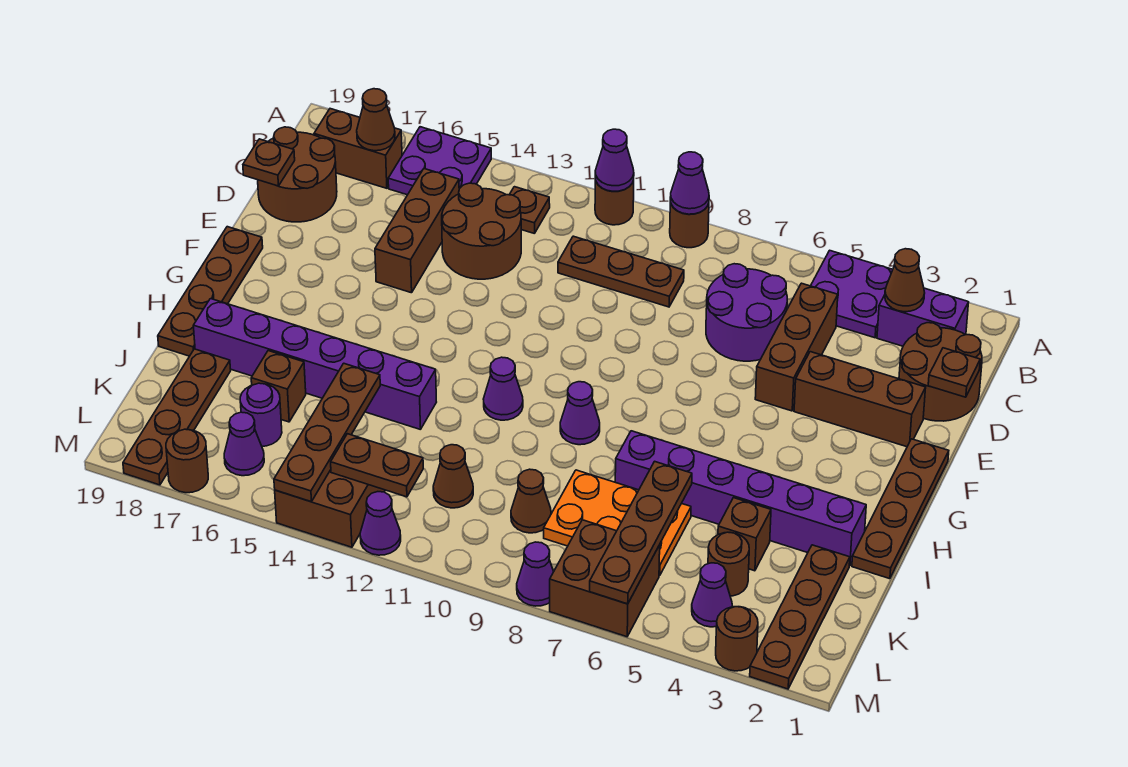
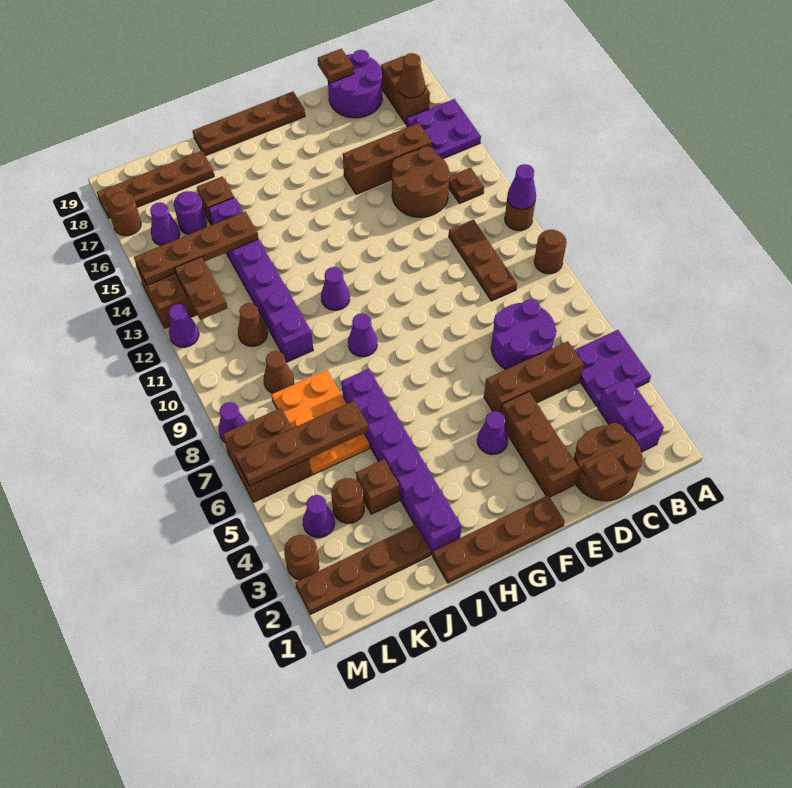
purple cone A9 level 2 -> purple cone F4 level 1
brown cone B3 level 2 -> none
brown round brick C18:D19 level 1 -> purple round brick C18:D19 level 1
purple brick I13:I18 level 1 -> purple brick J10:J15 level 1

